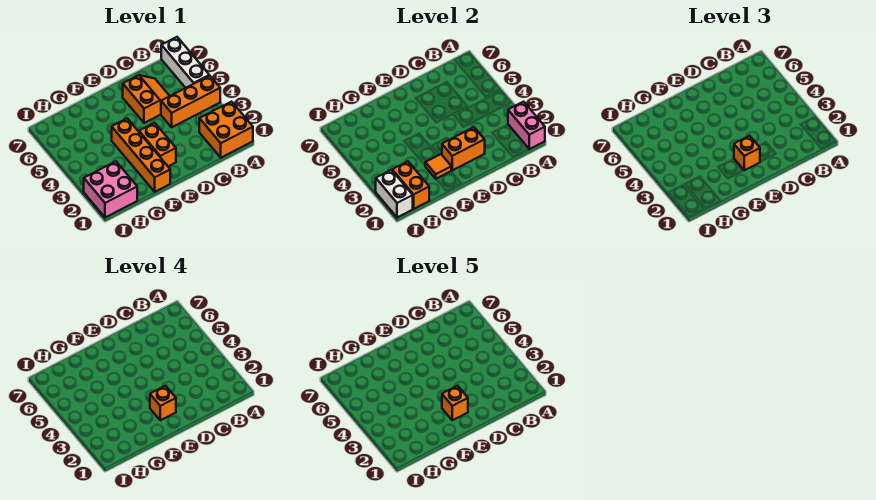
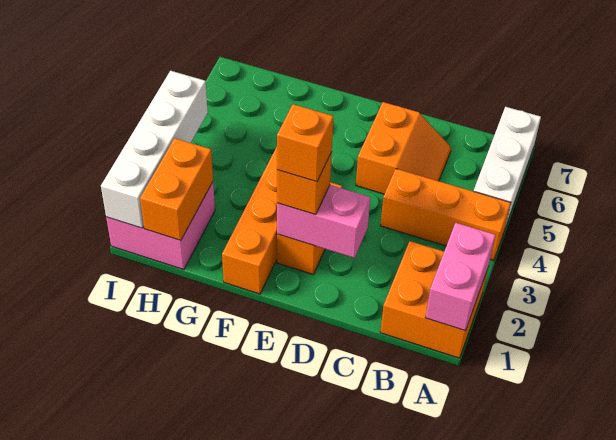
orange brick D2:E2 level 2 -> pink brick D2:E2 level 2
orange brick E2 level 5 -> none
orange tile F2 level 2 -> none
white brick I1:I2 level 2 -> white brick I1:I4 level 2

